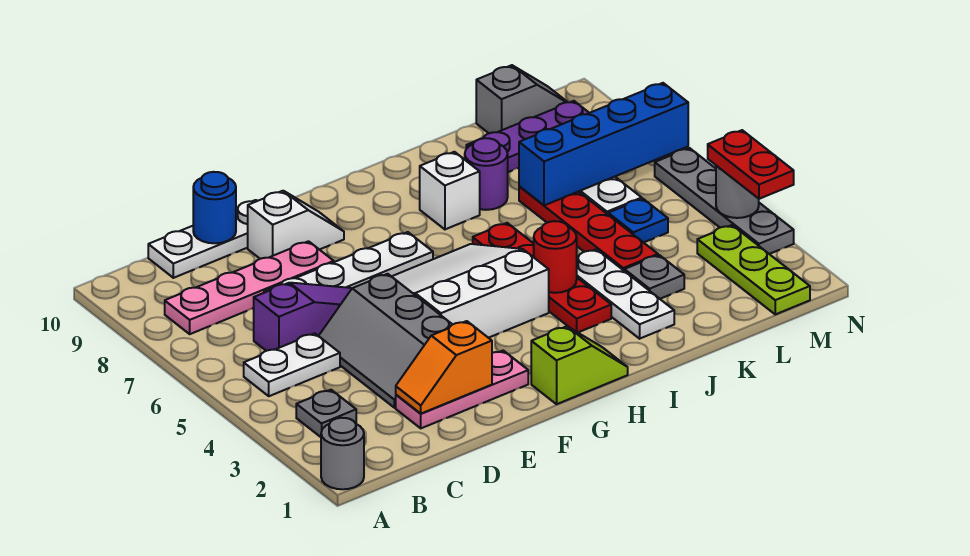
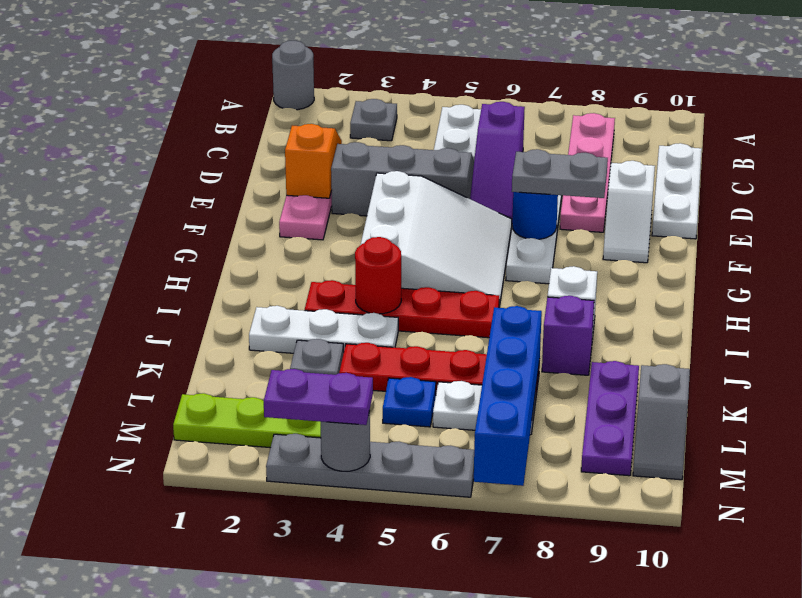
blue round brick D10 level 2 -> blue round brick F7 level 2
none -> grey plate F7:F8 level 3
lime slope G1:H1 level 1 top G -> none
purple round brick J8 level 1 -> purple brick J8 level 1
red plate N3:N4 level 3 -> purple plate N3:N4 level 3

